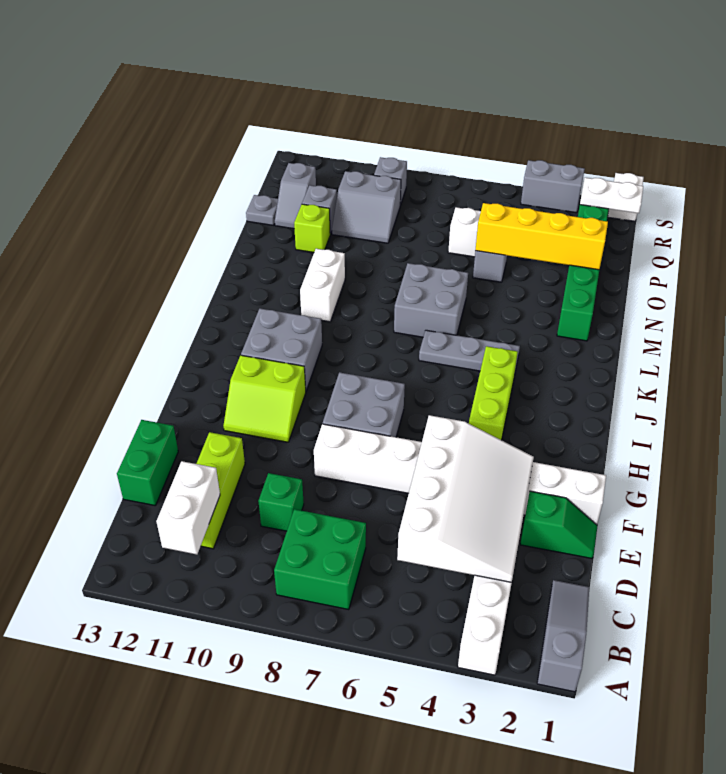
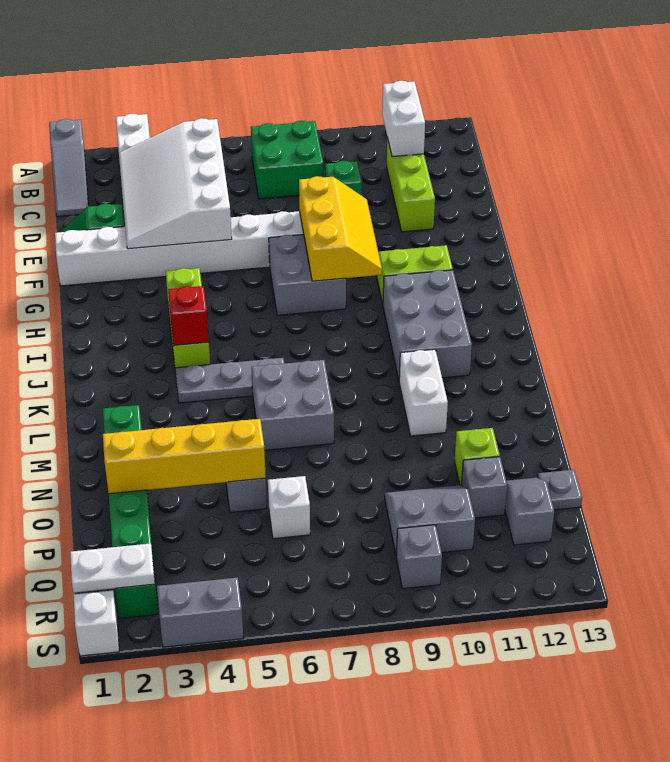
green brick D13:E13 level 1 -> none
none -> yellow slope F8:H9 level 2 top 8
grey brick I10:J11 level 1 -> grey brick I10:K11 level 1
none -> red brick J4 level 2

